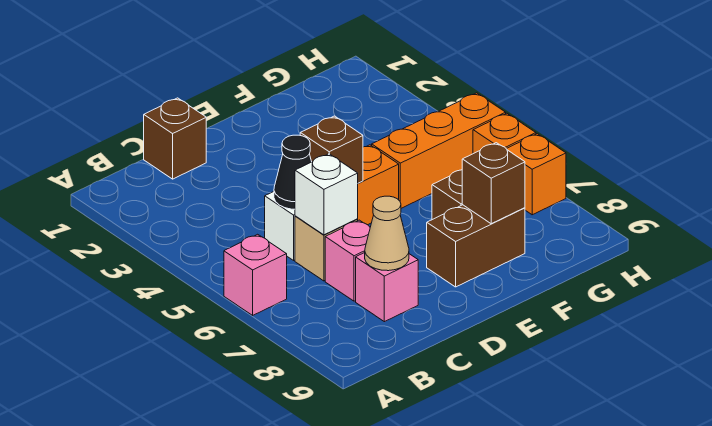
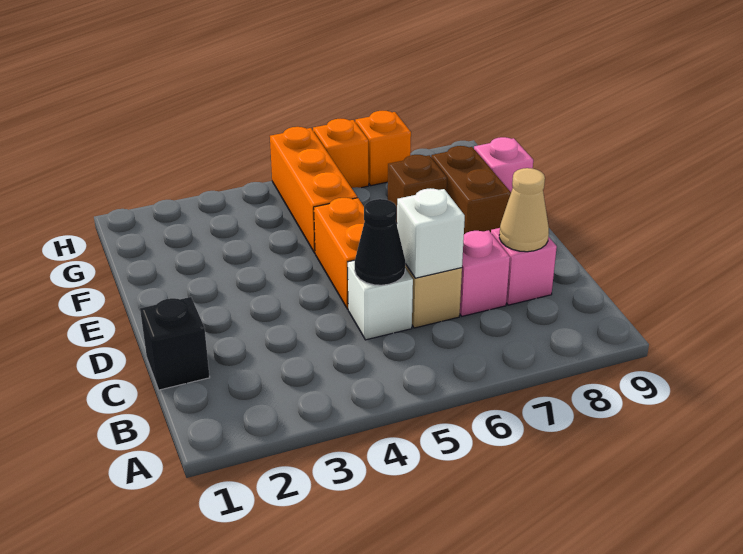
pink brick A6 level 1 -> pink brick F9 level 1
brown brick C1 level 1 -> black brick C1 level 1
brown brick D5 level 2 -> none
brown brick F8 level 2 -> none

